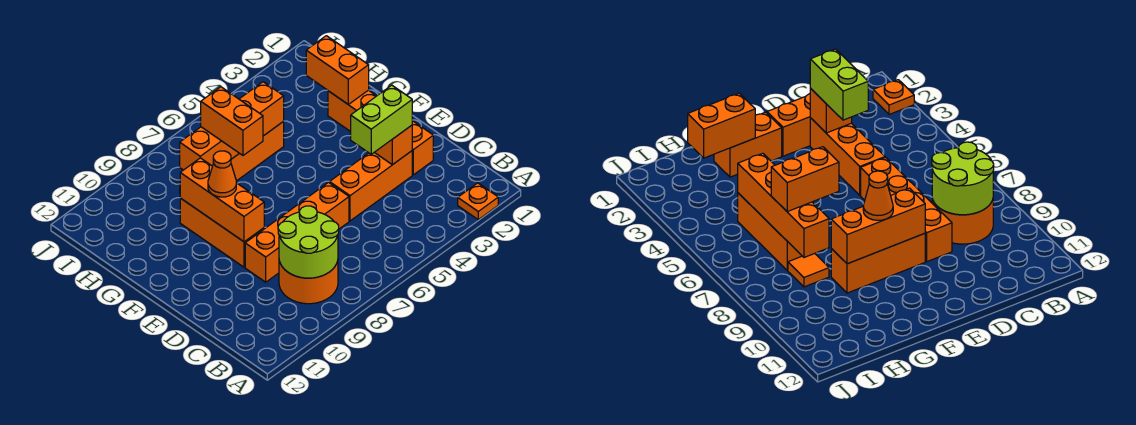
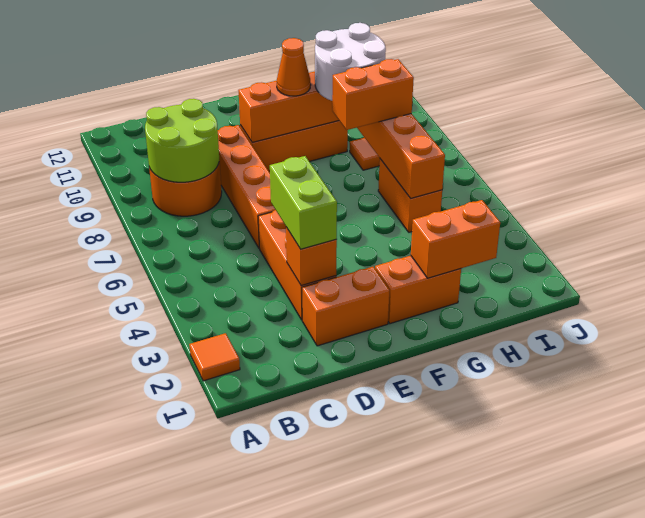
orange plate A2 level 1 -> orange tile A2 level 1
none -> white round brick G8:H9 level 3
orange brick H5:H7 level 1 -> orange brick H5:H6 level 1

